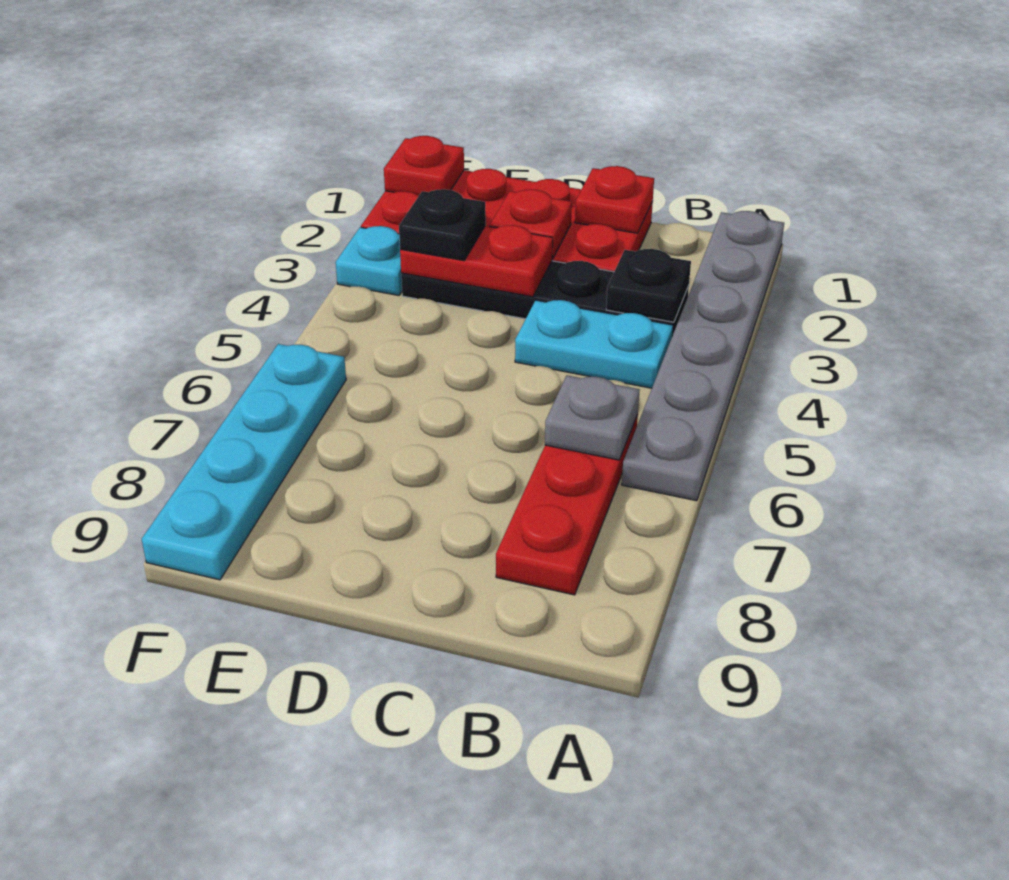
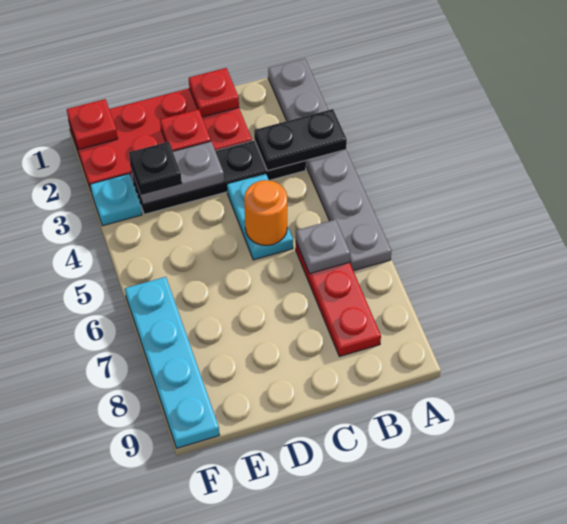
black plate B3 level 2 -> black plate A3:B3 level 2
cyan plate B4:C4 level 1 -> cyan plate C4:C5 level 1
none -> orange round brick C5 level 2
red plate D3:E3 level 2 -> grey plate D3:E3 level 2

